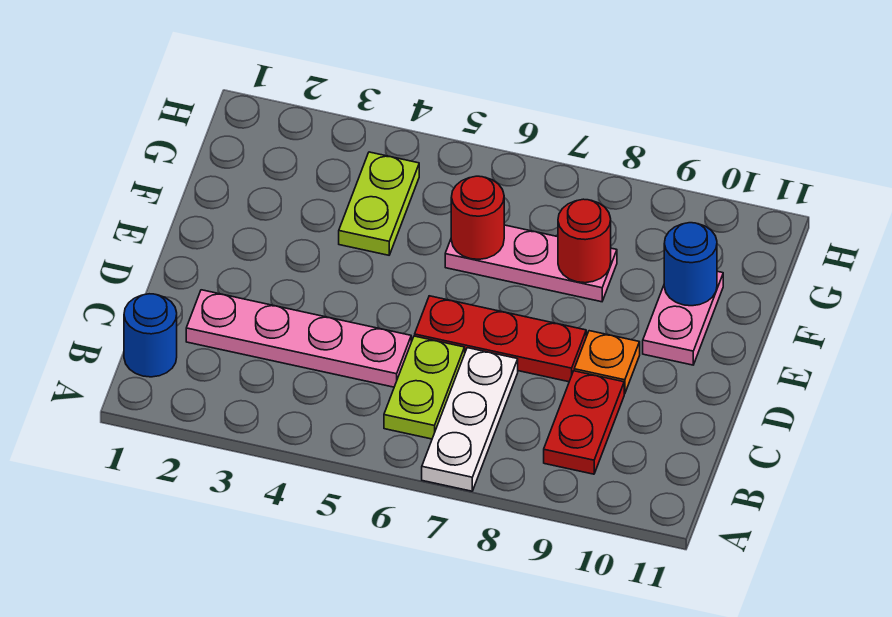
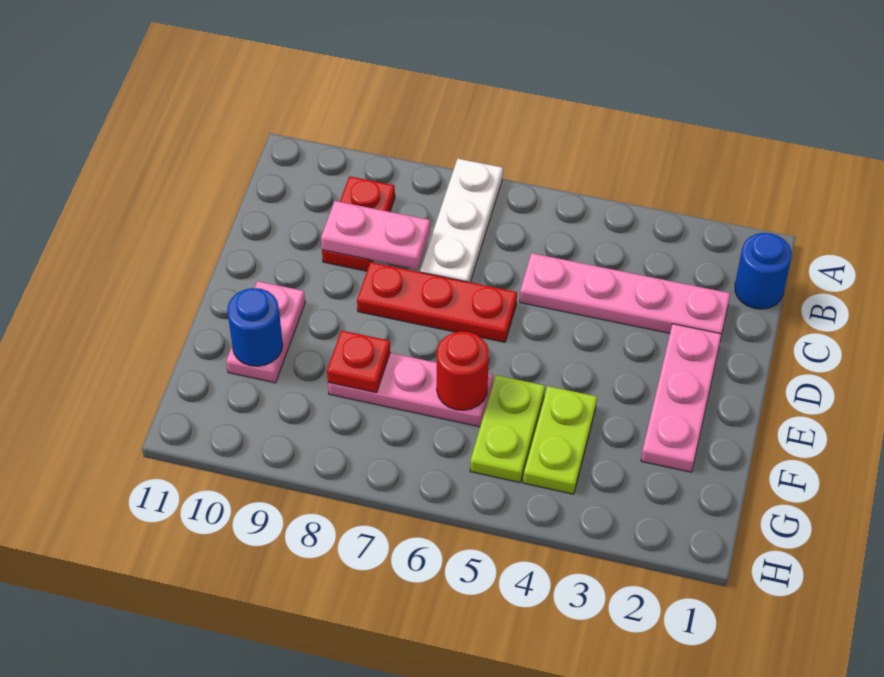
lime plate B6:C6 level 1 -> lime plate F5:G5 level 1
none -> pink plate C8:C9 level 2
none -> pink plate D2:F2 level 1
orange plate D9 level 1 -> none
red round brick F8 level 2 -> red plate F8 level 2

